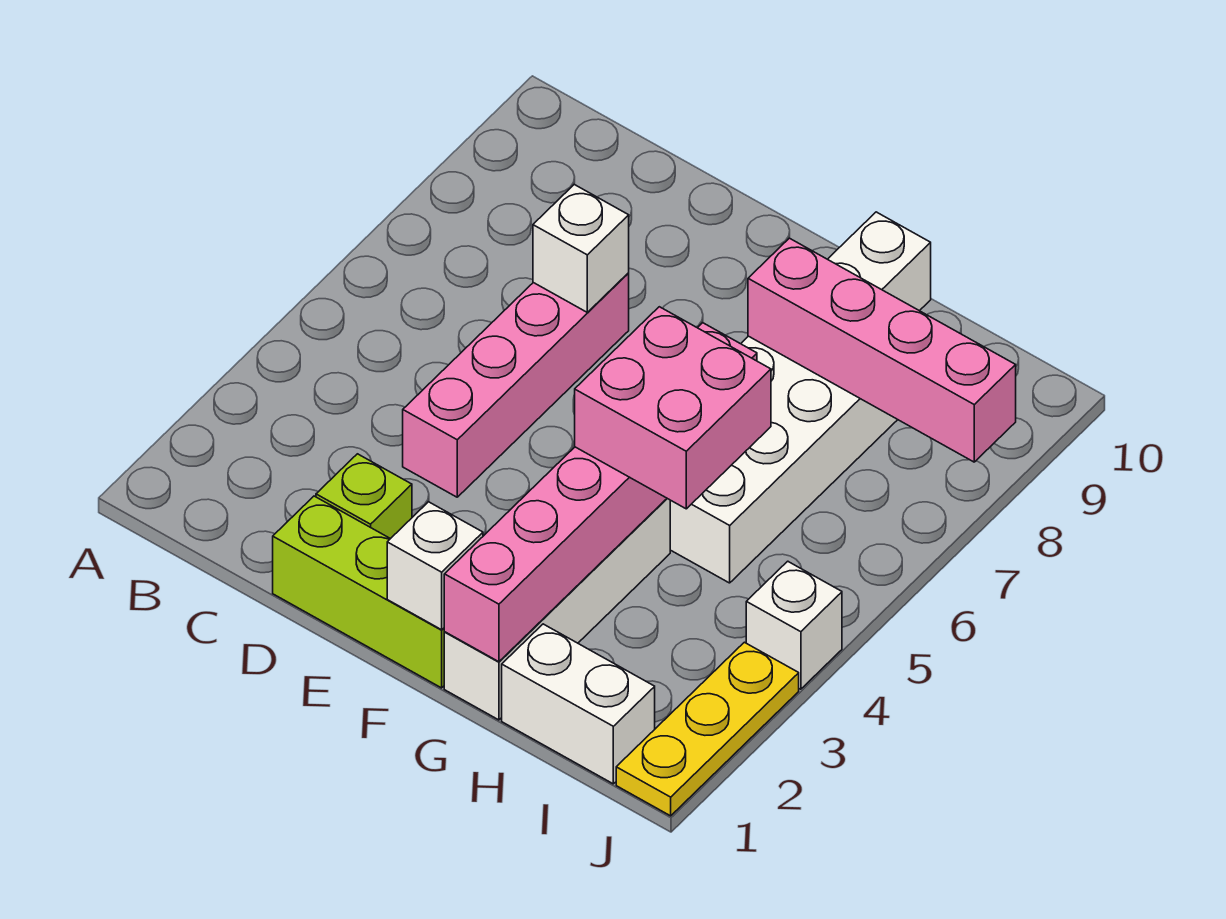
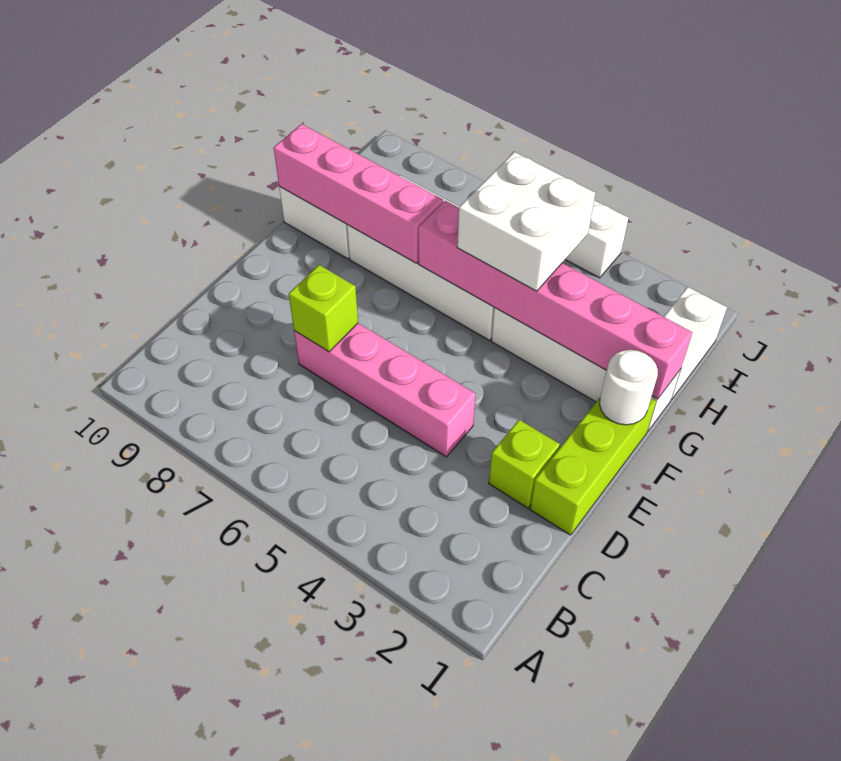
white brick D7 level 2 -> lime brick D7 level 2
white brick F1 level 2 -> white round brick F1 level 2
pink brick G4:H5 level 3 -> white brick G4:H5 level 3
pink brick G8:J8 level 2 -> pink brick G7:G10 level 2
yellow plate J1:J3 level 1 -> none

